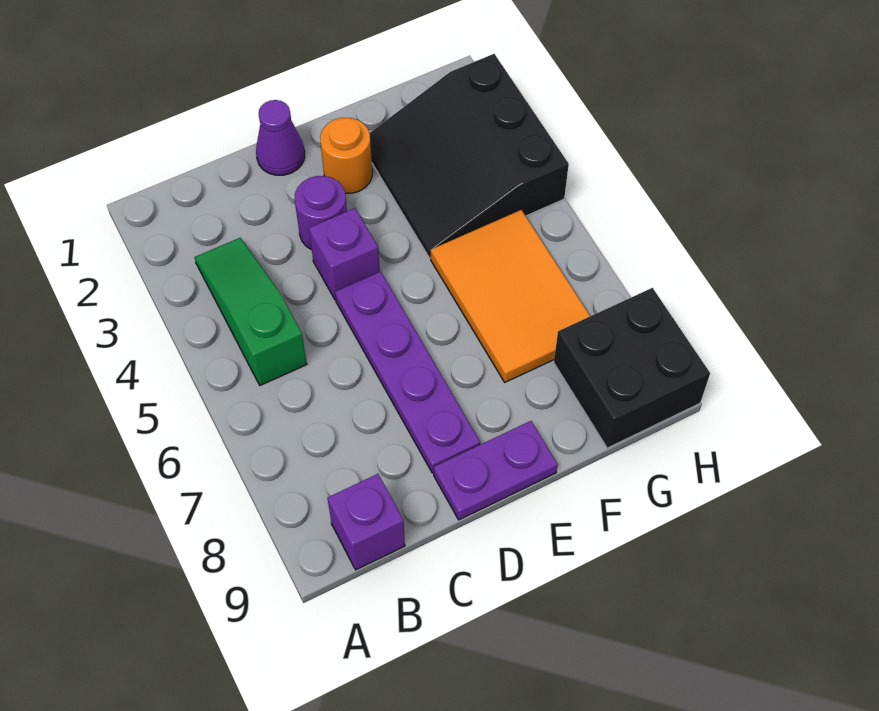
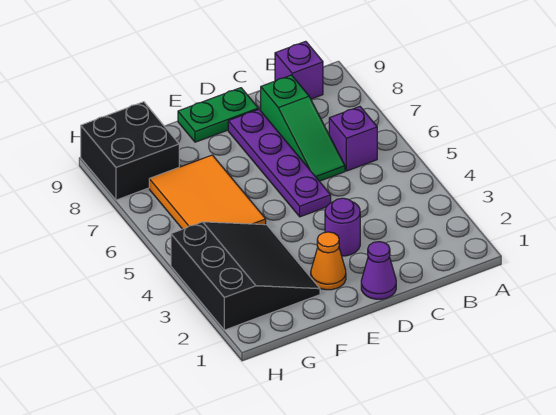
green slope B3:B5 level 1 top 5 -> green slope C6:C8 level 1 top 8
purple brick D4 level 1 -> purple brick B6 level 1
purple plate D9:E9 level 1 -> green plate D9:E9 level 1
orange round brick E2 level 1 -> orange cone E2 level 1

